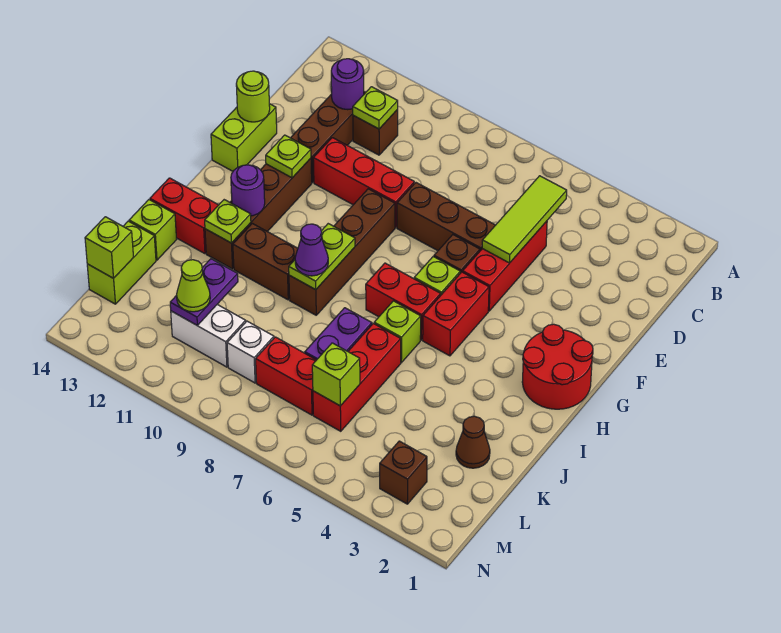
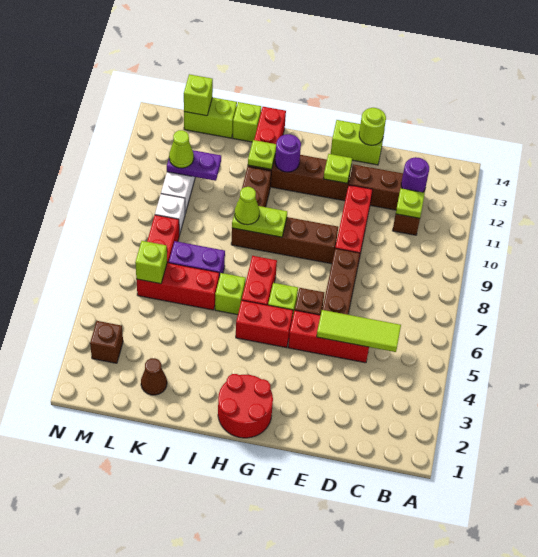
purple cone I9 level 3 -> lime cone I9 level 3

